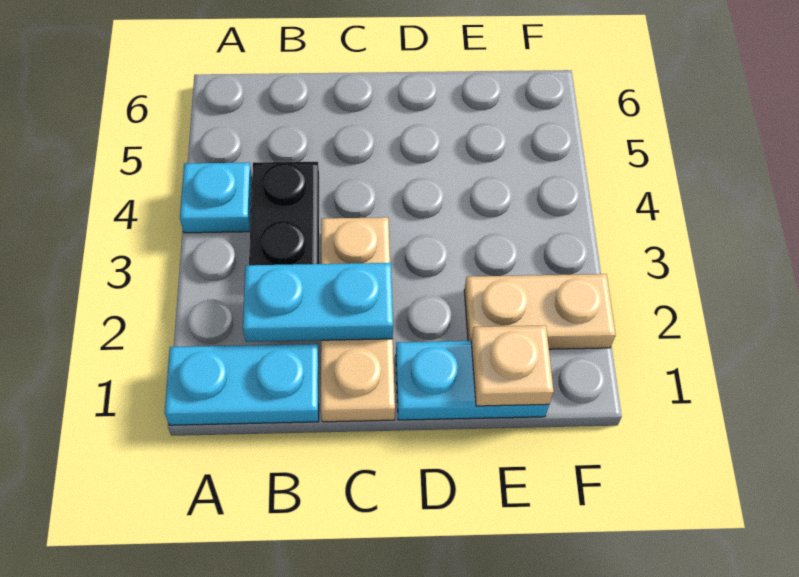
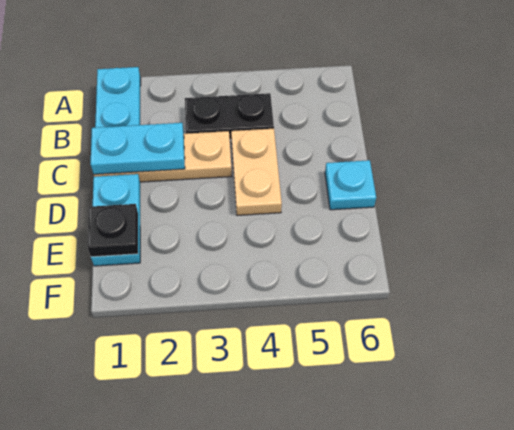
cyan plate A4 level 1 -> cyan plate D6 level 1
cyan plate B2:C2 level 2 -> cyan plate C1:C2 level 2
tan plate E1 level 2 -> black plate E1 level 2
tan plate E2:F2 level 1 -> tan plate C4:D4 level 1

